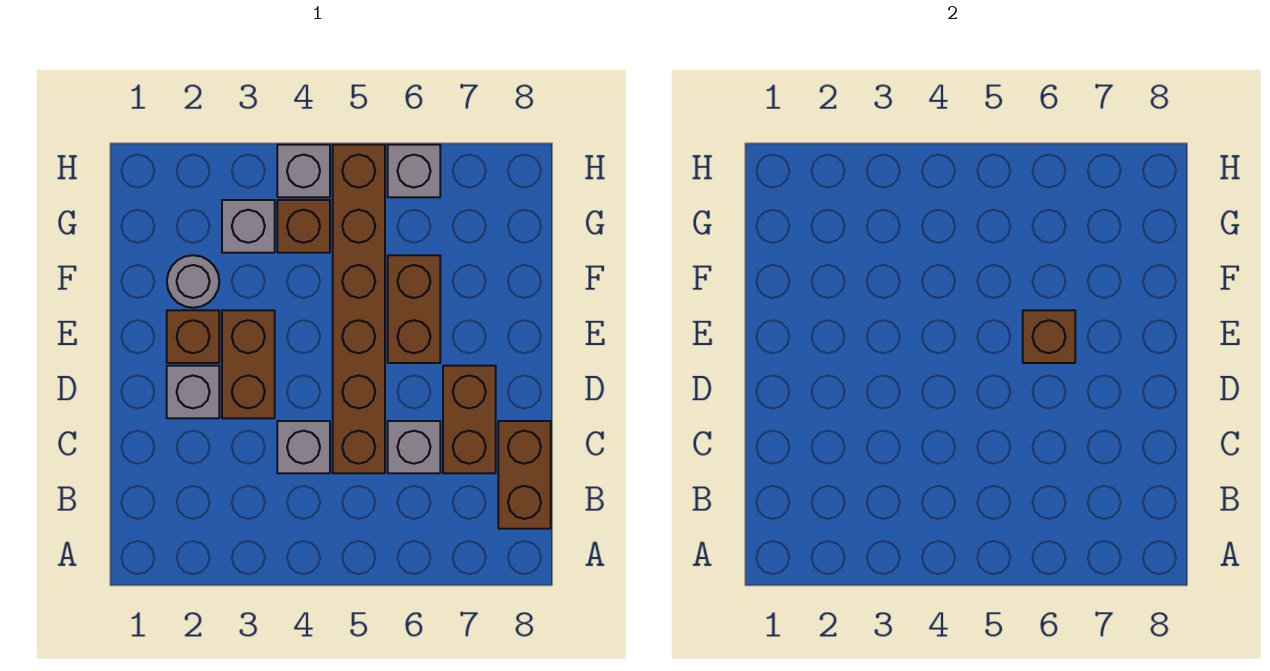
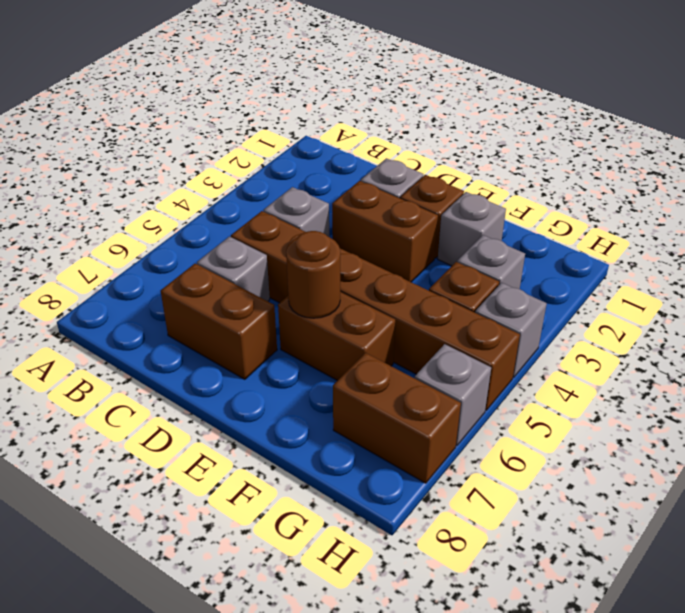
brown brick B8:C8 level 1 -> brown brick G7:H7 level 1
brown brick E6 level 2 -> brown round brick E6 level 2
grey round brick F2 level 1 -> grey brick F2 level 1

